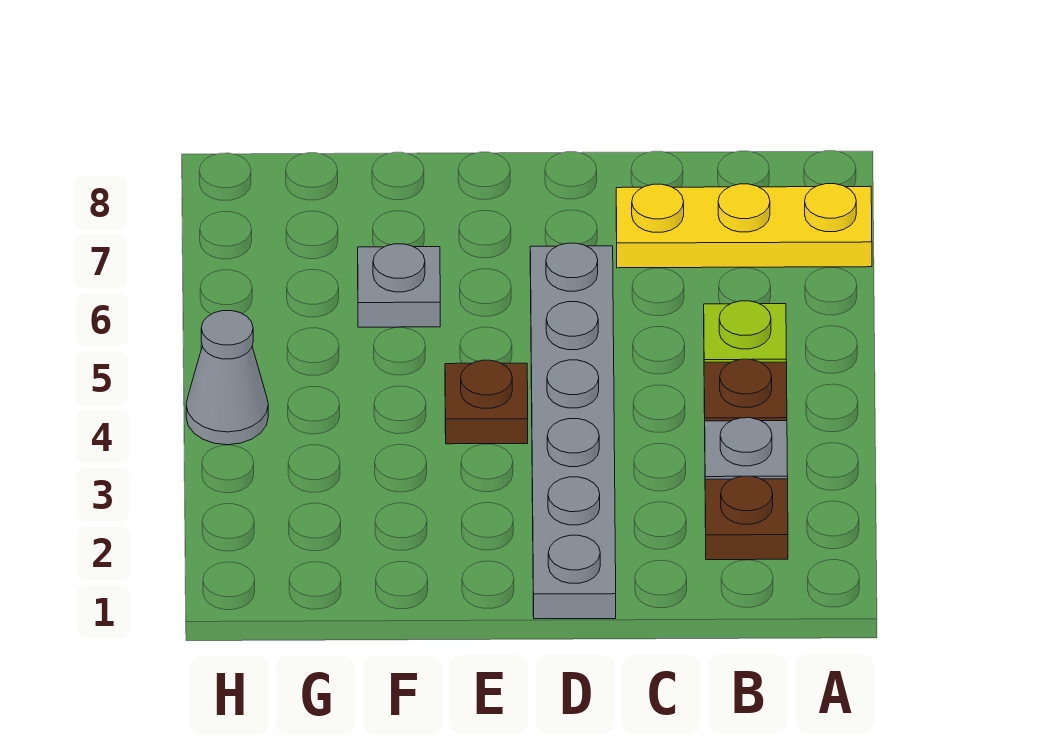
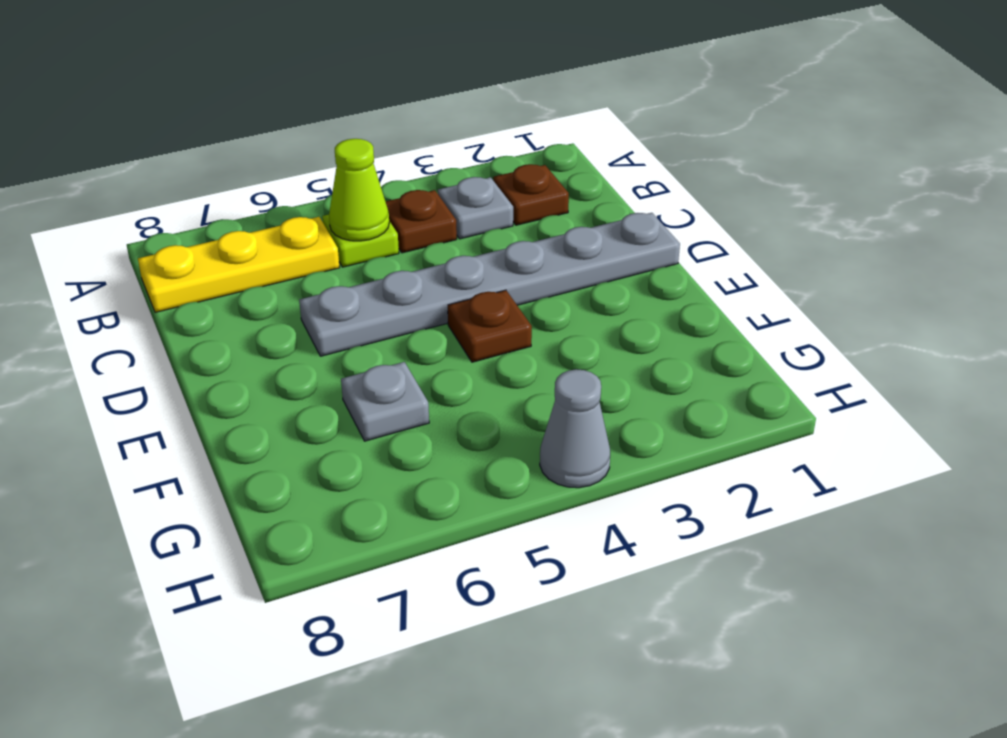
yellow plate A7:C7 level 1 -> yellow plate B6:B8 level 1
none -> lime cone B5 level 2

